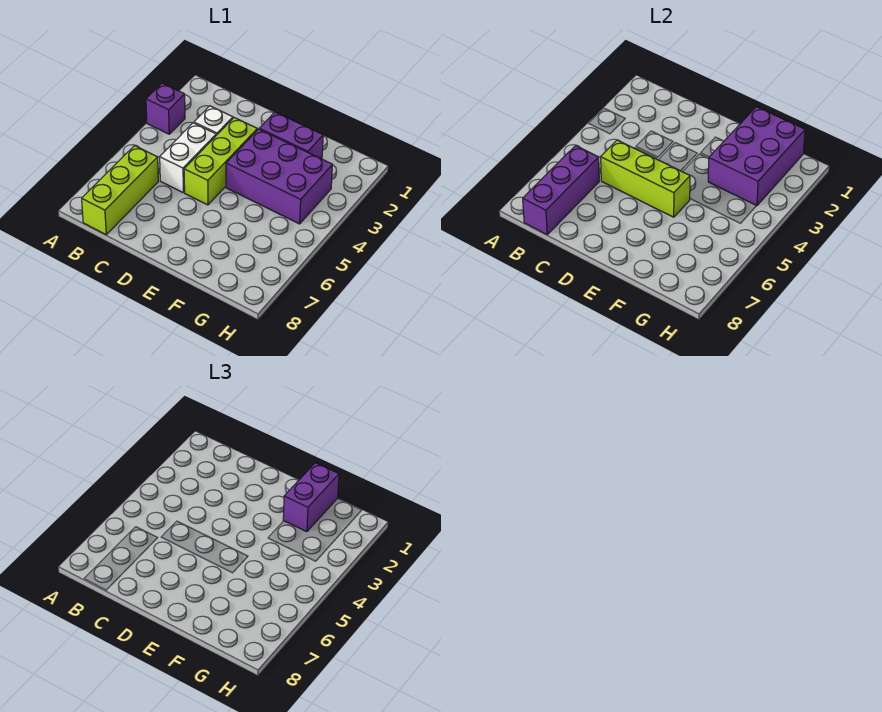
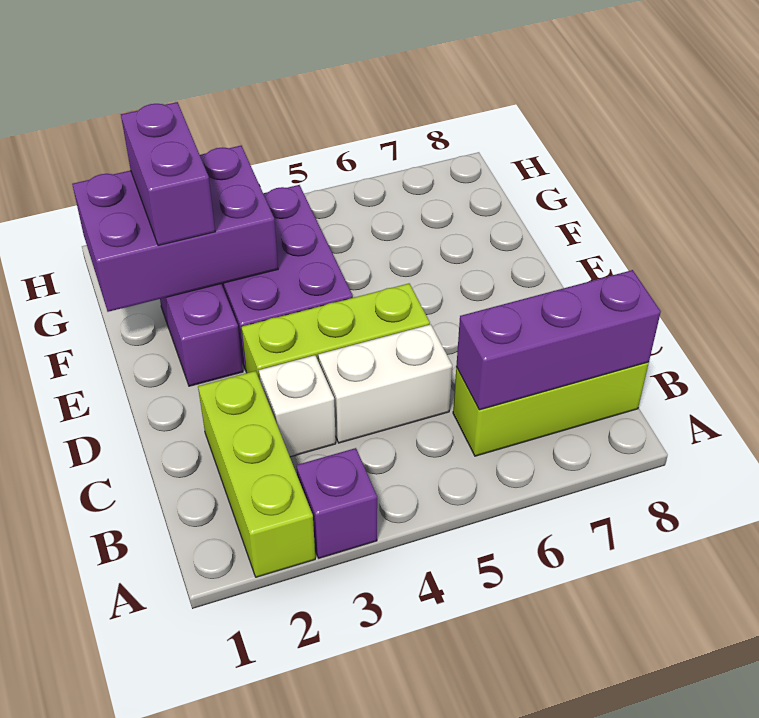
lime brick C5:E5 level 2 -> lime brick A2:C2 level 1
purple brick F1:F2 level 3 -> purple brick F2:G2 level 3

